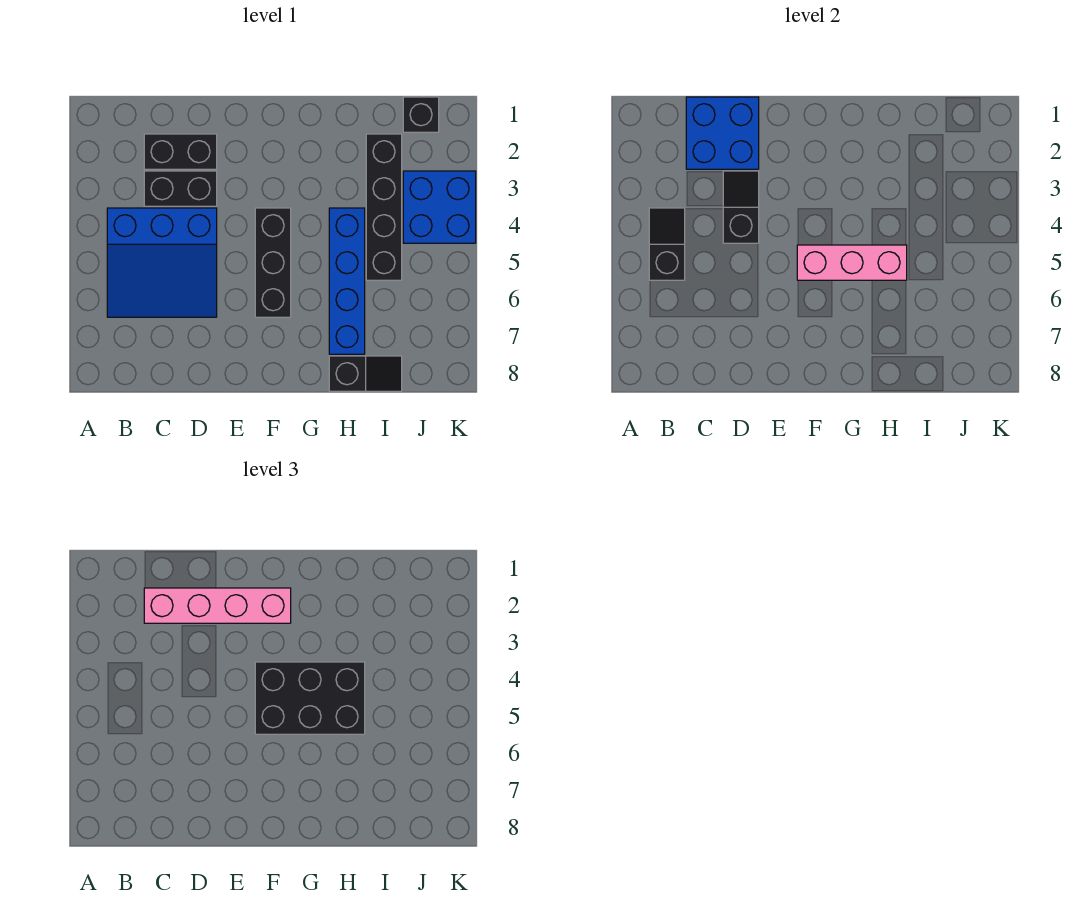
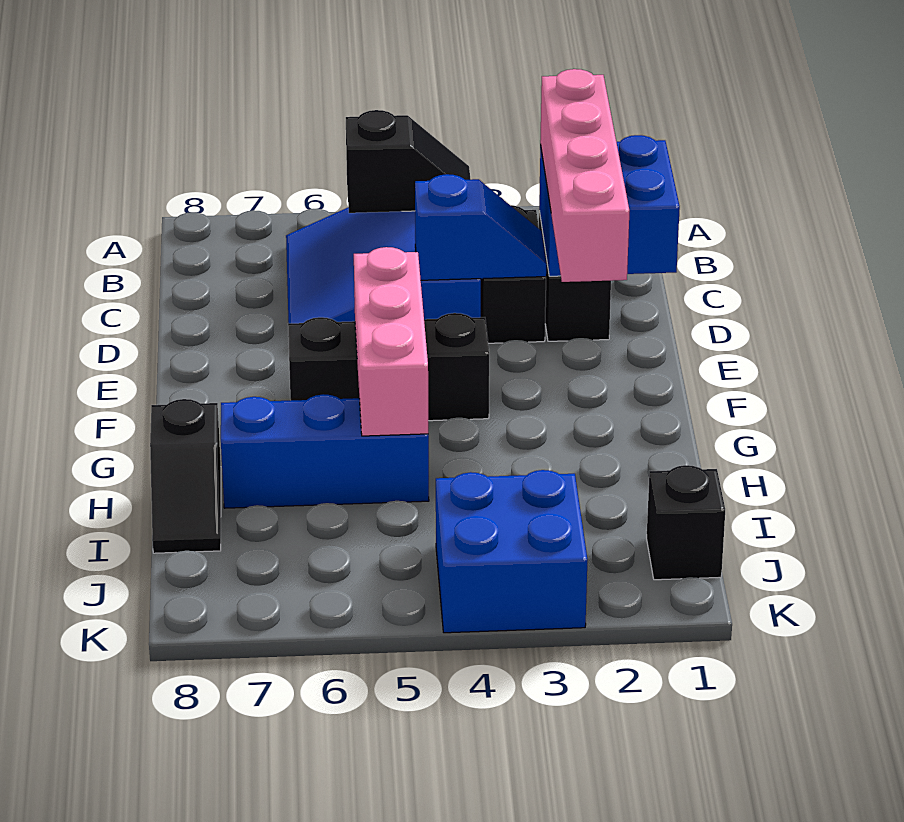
black slope D3:D4 level 2 top 4 -> blue slope D3:D4 level 2 top 4
black brick F4:H5 level 3 -> none
blue brick H4:H7 level 1 -> blue brick H5:H7 level 1
black brick I2:I5 level 1 -> none

